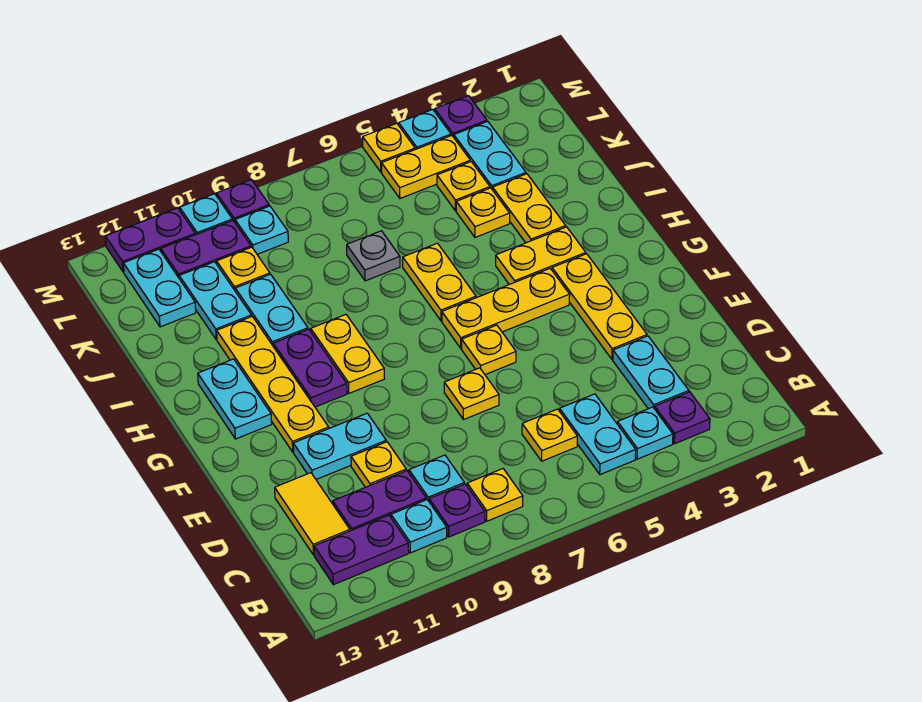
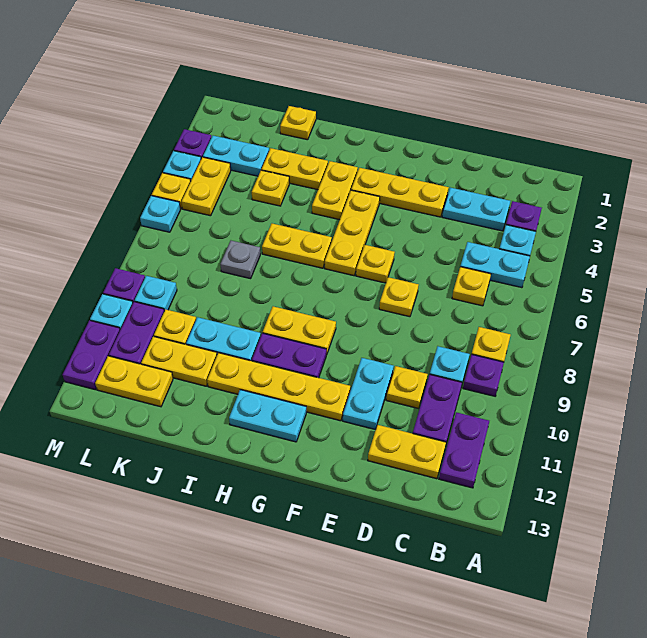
cyan plate B10 level 1 -> cyan plate M6 level 1
yellow tile C12:D12 level 1 -> yellow plate C12:D12 level 1
cyan plate J11:K11 level 1 -> yellow plate J11:K11 level 1
yellow plate K4 level 1 -> yellow plate J1 level 1
cyan plate K12:L12 level 1 -> yellow plate K12:L12 level 1

